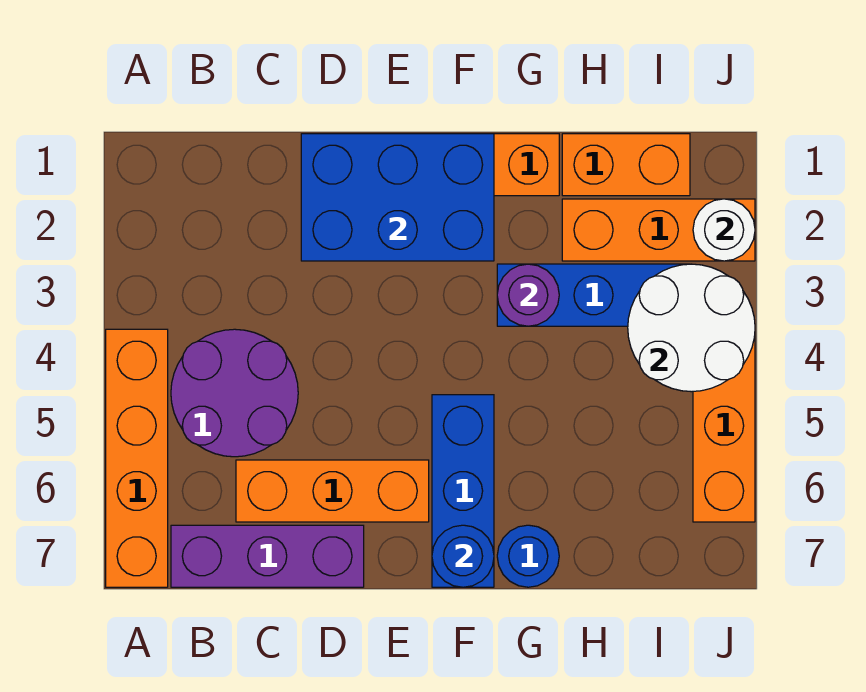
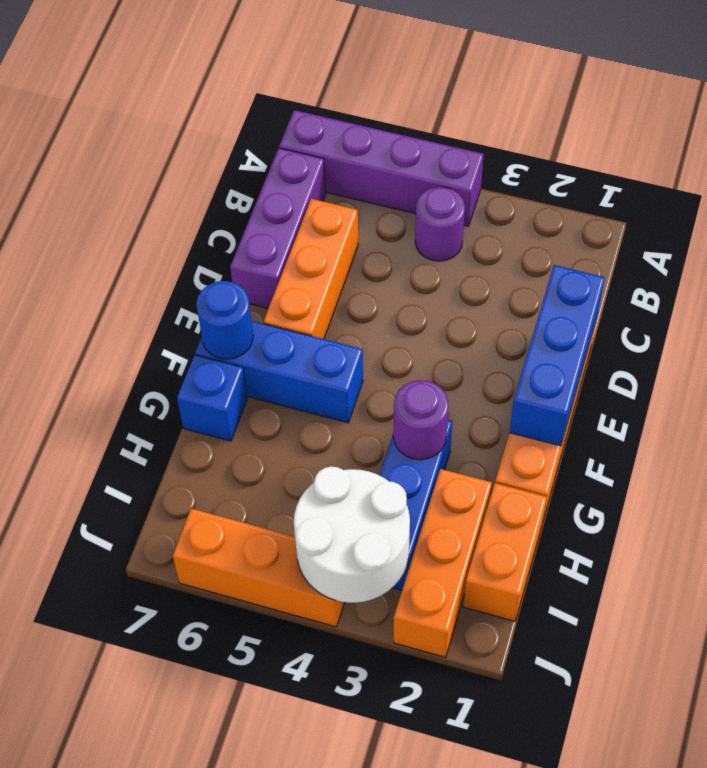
orange brick A4:A7 level 1 -> purple brick A4:A7 level 1
purple round brick B4:C5 level 1 -> purple round brick B4 level 1
blue brick D1:F2 level 2 -> blue brick D1:F1 level 2
blue round brick G7 level 1 -> blue brick G7 level 1
white round brick J2 level 2 -> none

